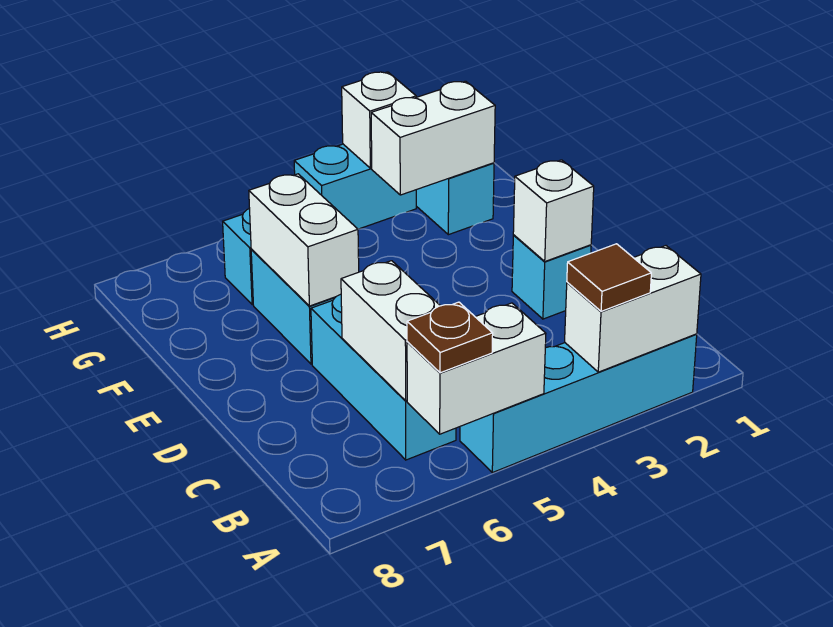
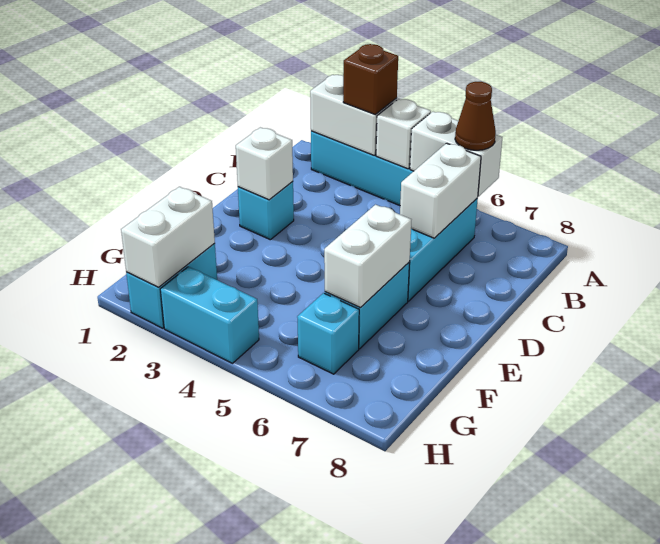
brown tile A3 level 3 -> brown brick A3 level 3
brown plate A6 level 3 -> brown cone A6 level 3
white brick G2:G3 level 2 -> white brick G2:H2 level 2
white brick H3 level 2 -> white brick A4 level 2

